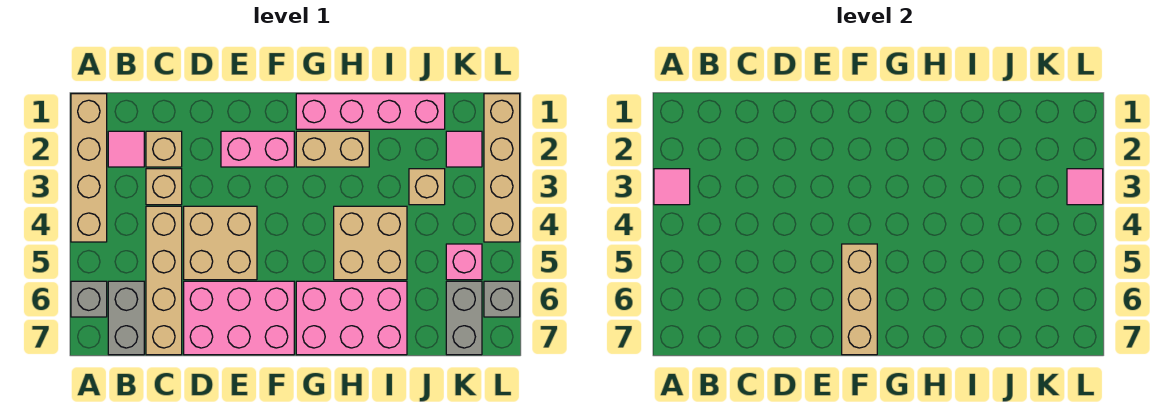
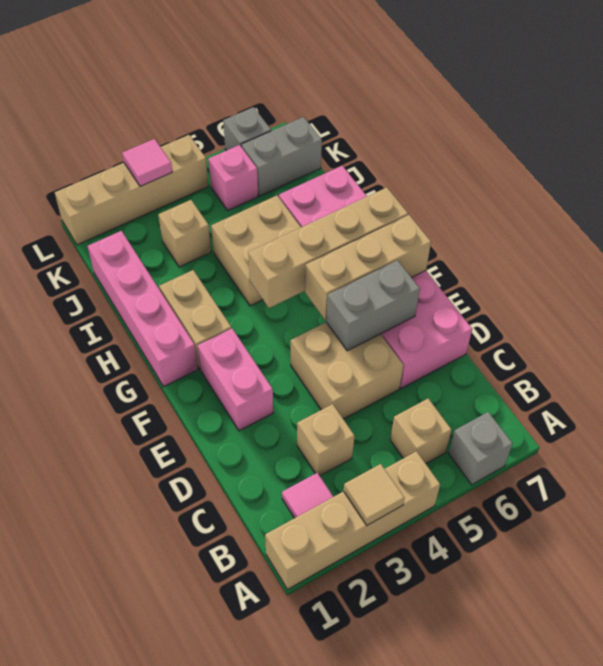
pink tile A3 level 2 -> tan tile A3 level 2
grey brick B6:B7 level 1 -> grey brick E5:E6 level 2
tan brick C2 level 1 -> tan brick B5 level 1
tan brick C4:C7 level 1 -> tan brick G4:G7 level 2
pink tile K2 level 1 -> none

